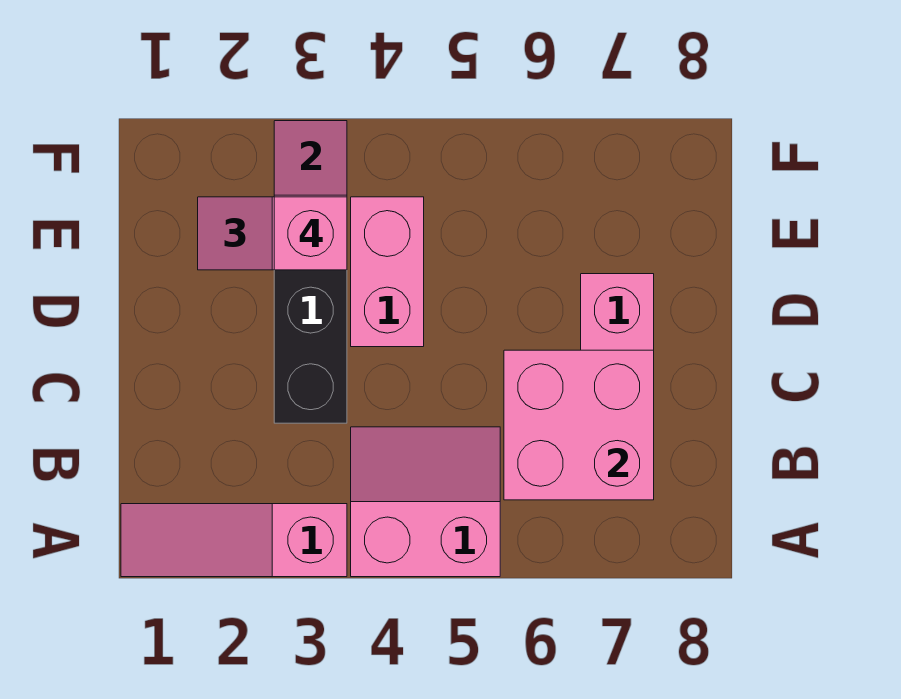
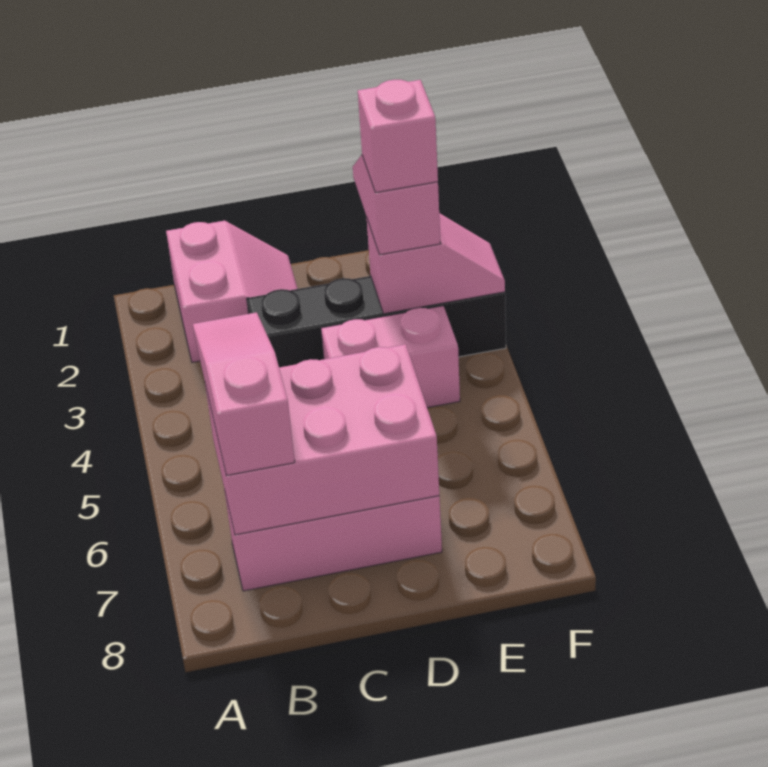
pink slope A1:A3 level 1 top 3 -> pink slope B5:B7 level 3 top 7
pink slope A4:B5 level 1 top A -> pink slope B1:C2 level 1 top B
pink brick B6:C7 level 2 -> pink brick B6:D7 level 2

